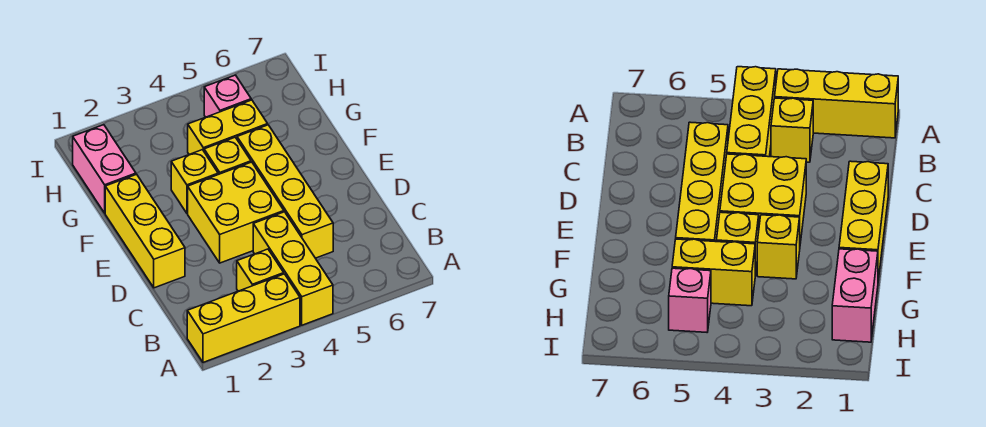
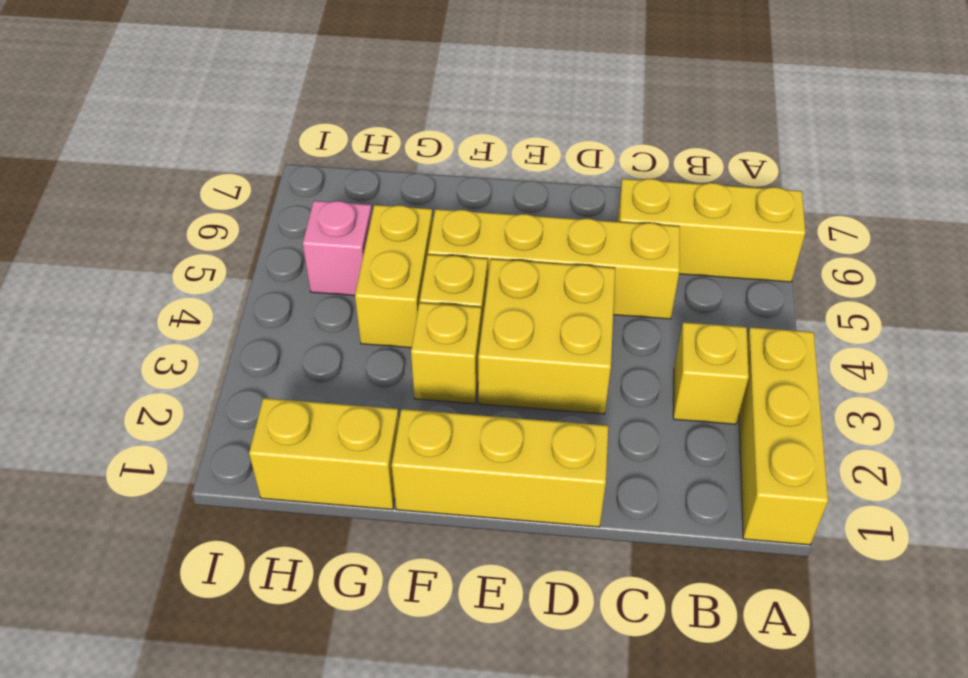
yellow brick A4:C4 level 1 -> yellow brick A6:C6 level 1
pink brick G1:H1 level 1 -> yellow brick G1:H1 level 1

